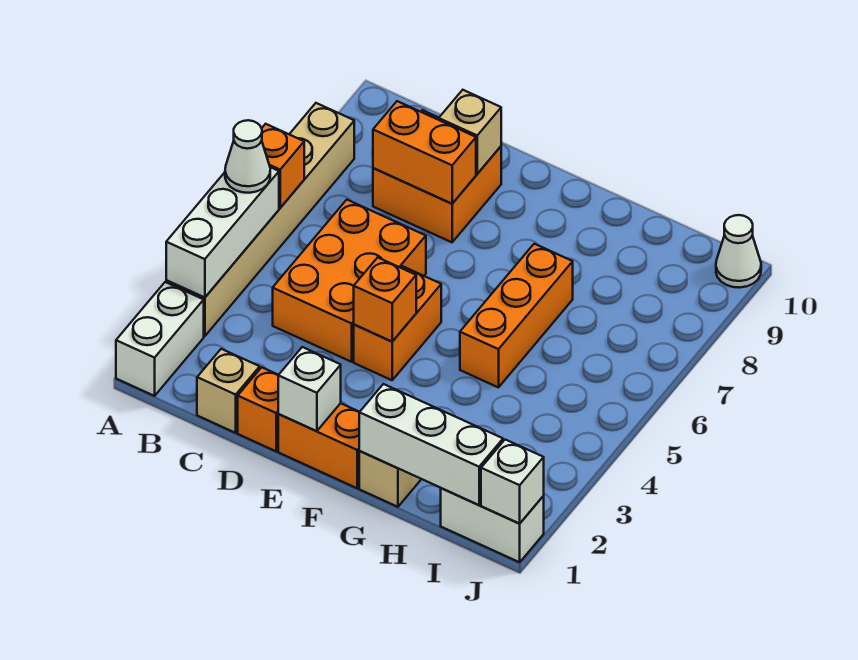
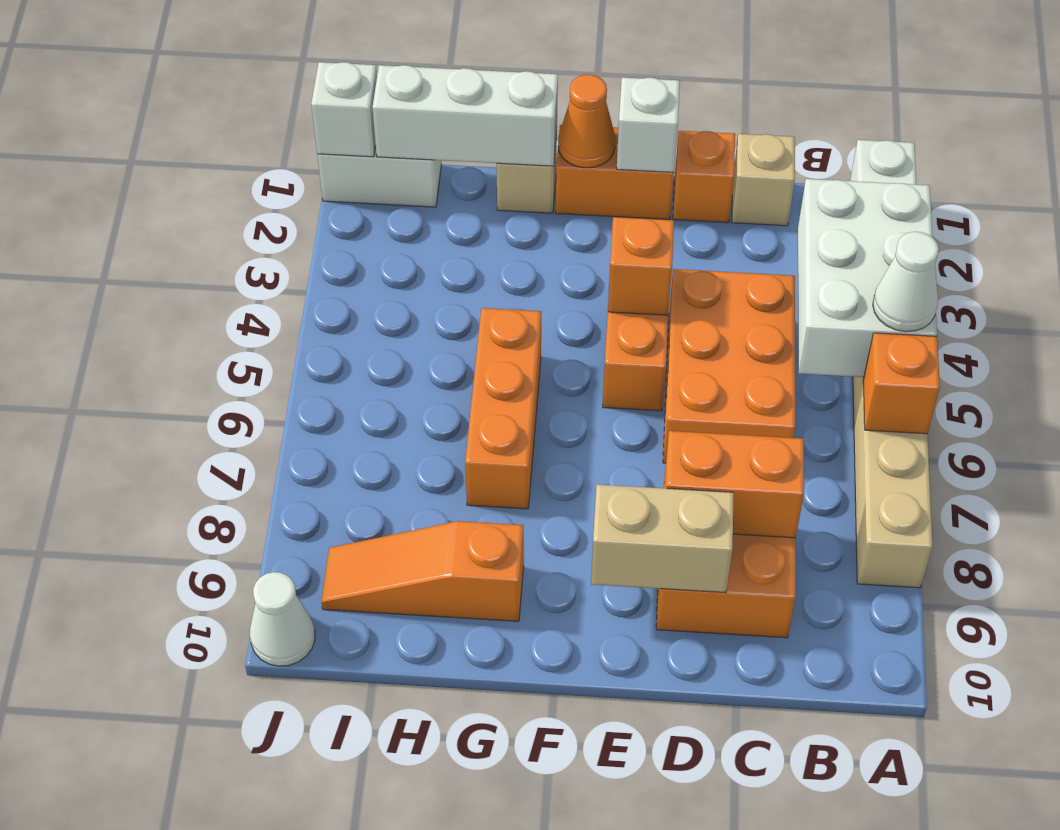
white brick A3:A5 level 2 -> white brick A3:B5 level 2
tan brick D9 level 2 -> tan brick D9:E9 level 2
none -> orange cone F1 level 2
none -> orange slope G9:I9 level 1 top G

